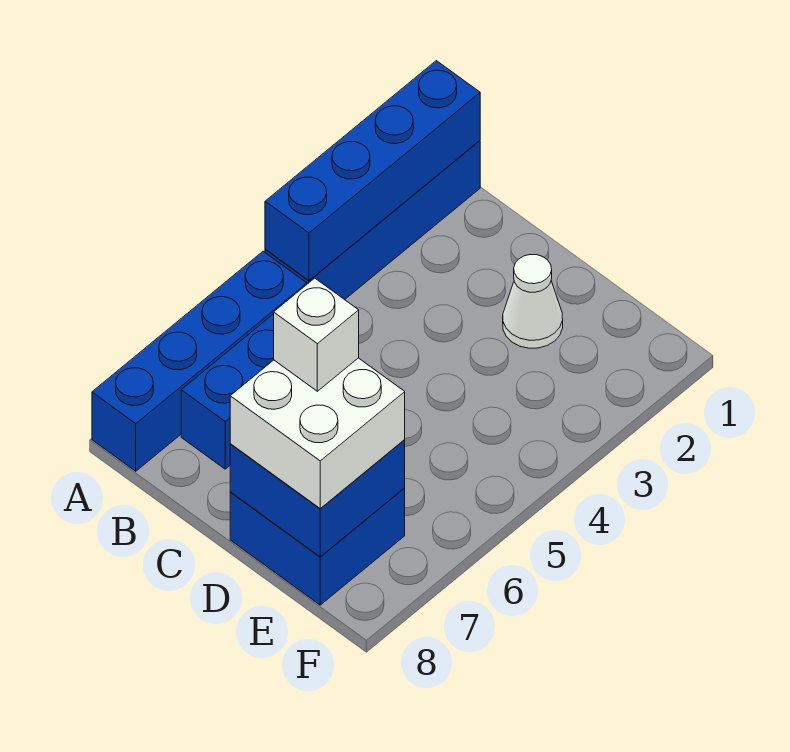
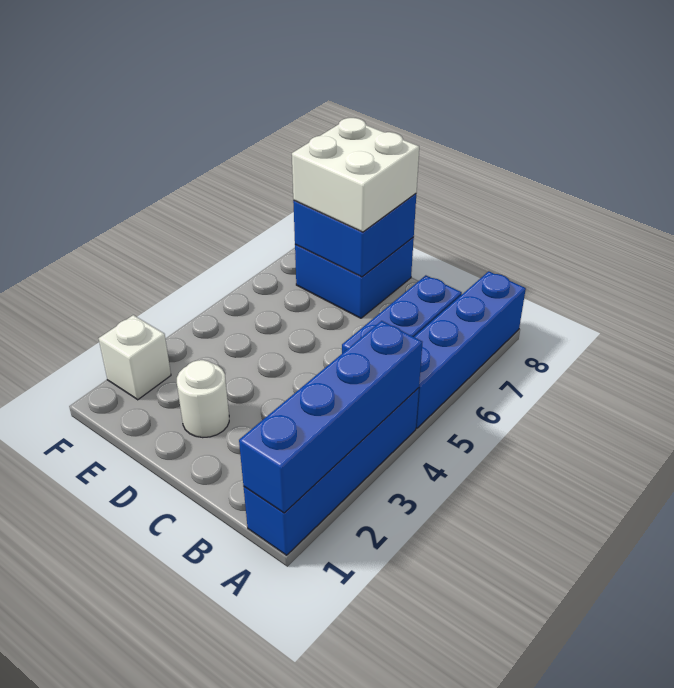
white cone D2 level 1 -> white round brick D2 level 1
white brick D7 level 4 -> white brick F2 level 1

